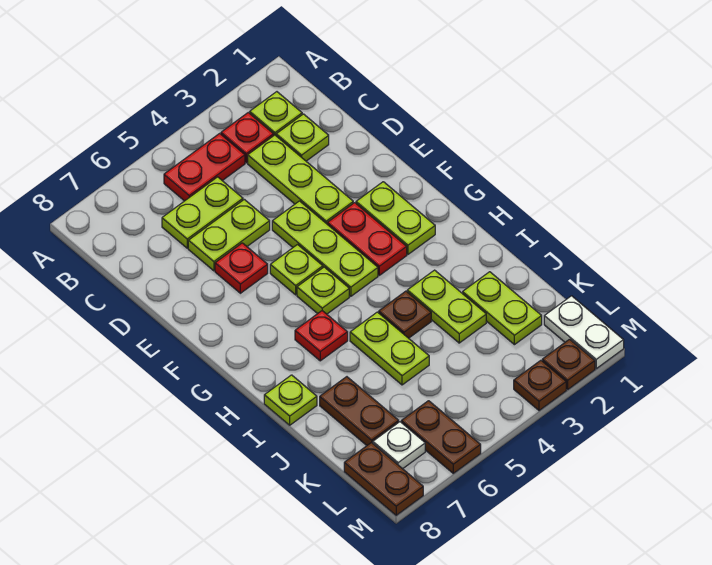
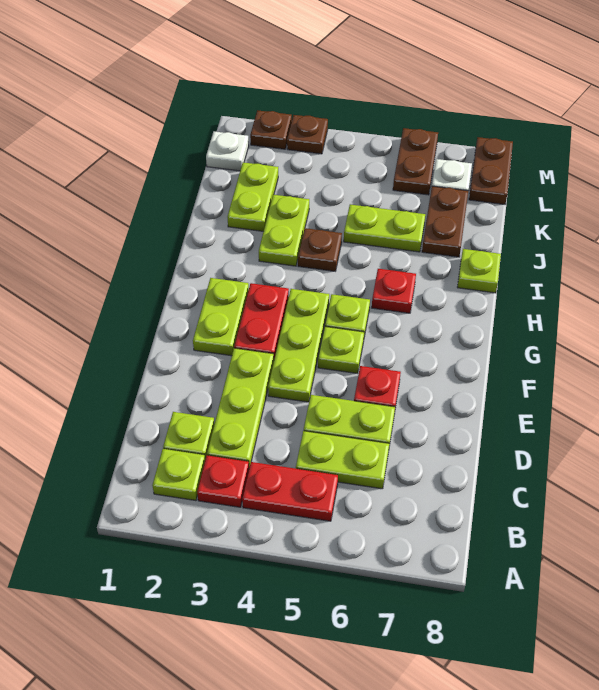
lime plate I5:J5 level 1 -> lime plate J5:J6 level 1
white plate L1:M1 level 1 -> white plate L1 level 1

